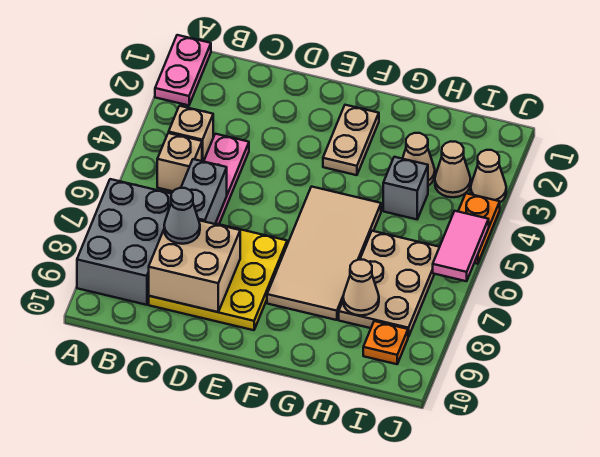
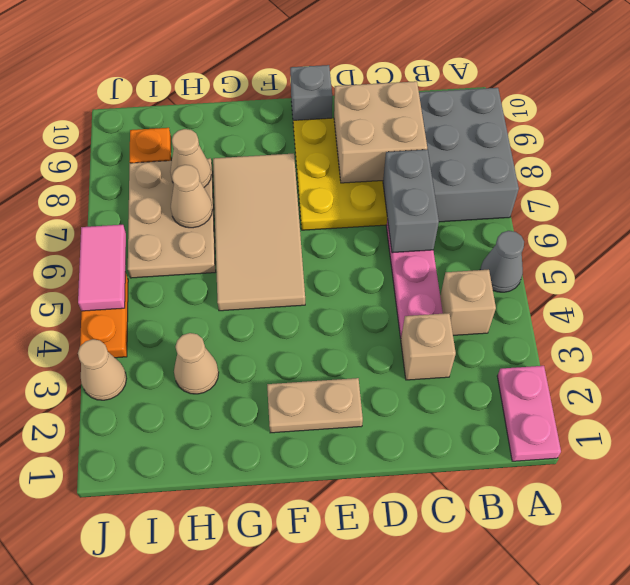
tan brick B5 level 1 -> tan brick C3 level 1
grey cone C8 level 3 -> grey cone A5 level 1
tan plate F2:F3 level 1 -> tan plate E2:F2 level 1
grey brick H4 level 1 -> grey brick E10 level 1
tan cone I3 level 1 -> tan cone H7 level 2

